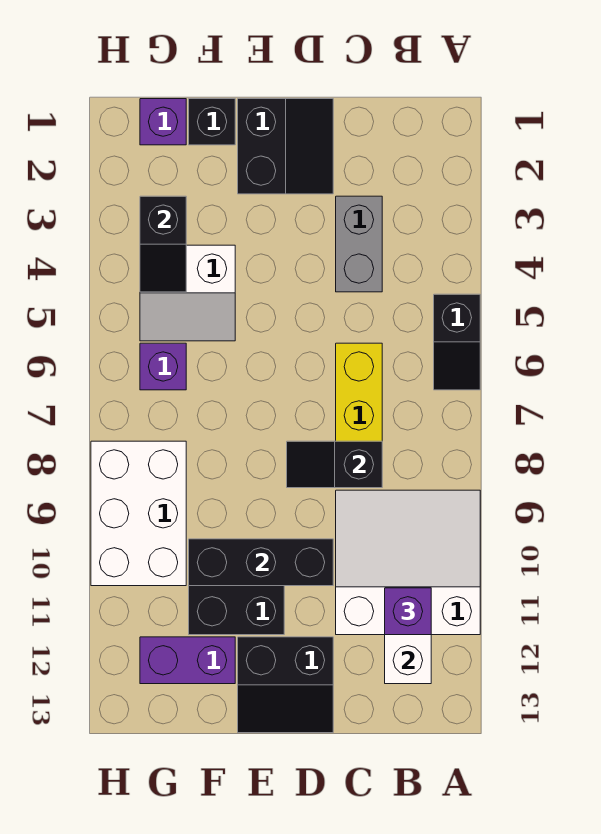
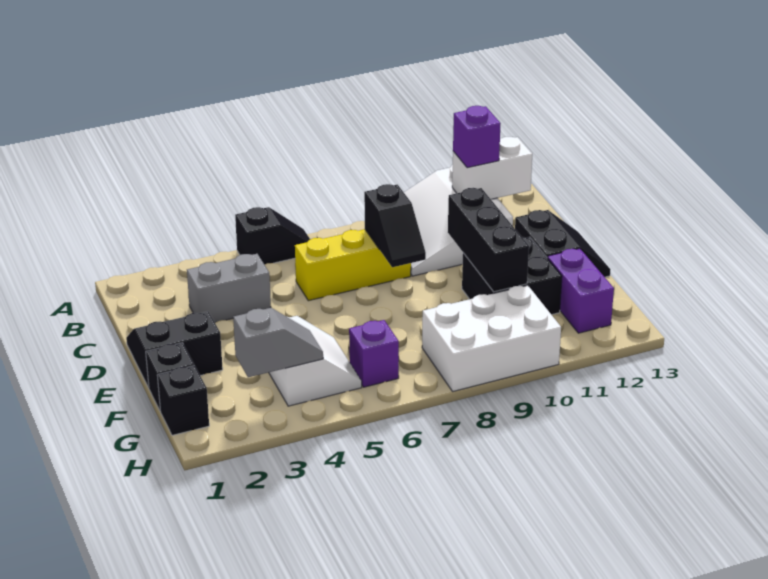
purple brick G1 level 1 -> black brick G1 level 1
black slope G3:G4 level 2 top 3 -> grey slope G3:G4 level 2 top 3

